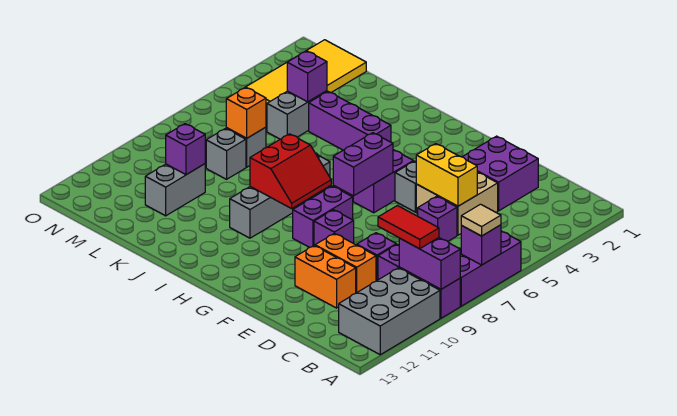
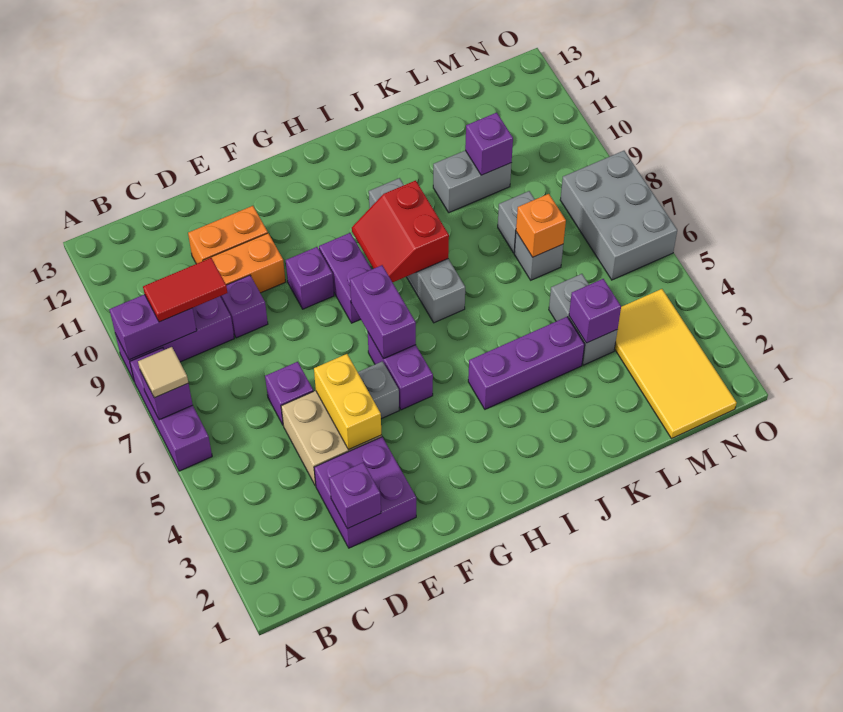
grey brick A10:B12 level 1 -> grey brick N6:O8 level 1
none -> purple brick D2 level 2
yellow brick D5:E5 level 2 -> yellow brick E4:E5 level 2
grey brick L10:L11 level 1 -> grey brick K10:L10 level 1

